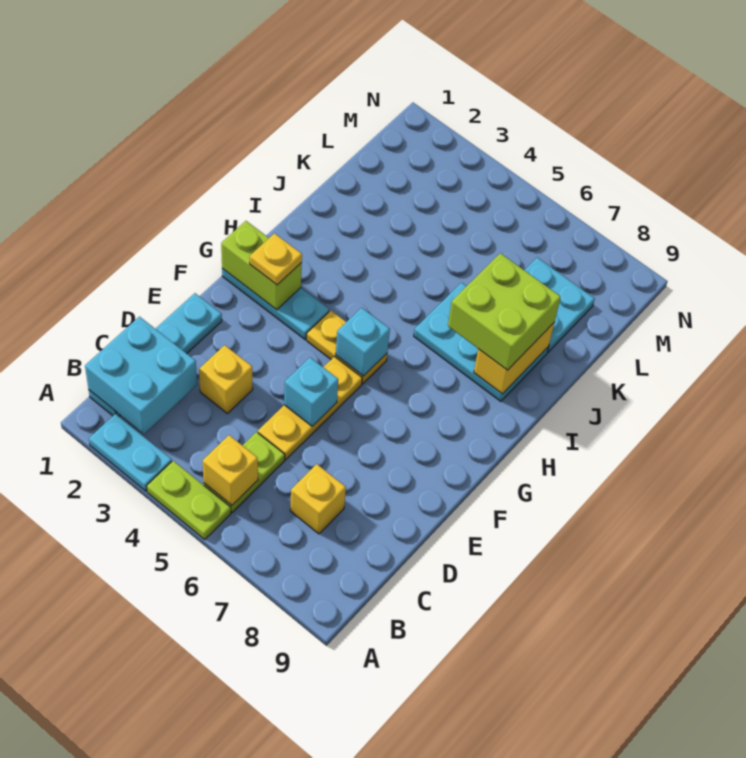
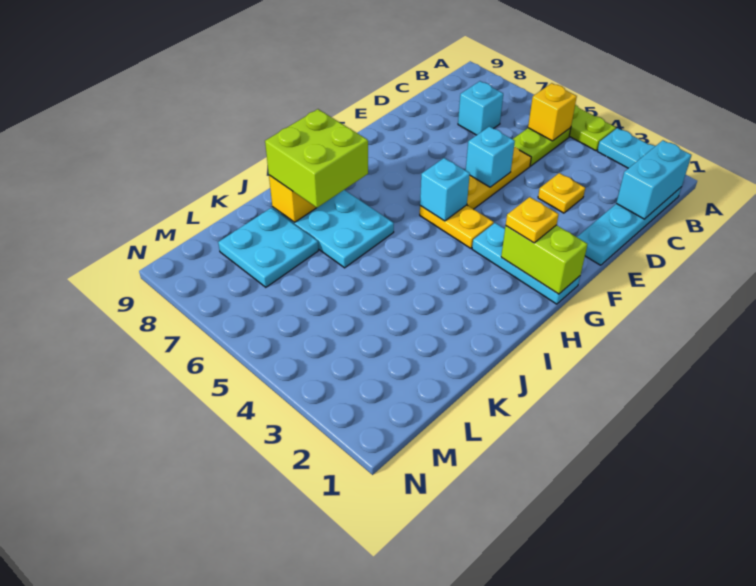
cyan brick B1:C2 level 2 -> cyan brick B1:C1 level 2
yellow brick C7 level 1 -> cyan brick C7 level 1
yellow brick D3 level 1 -> yellow plate D3 level 1

